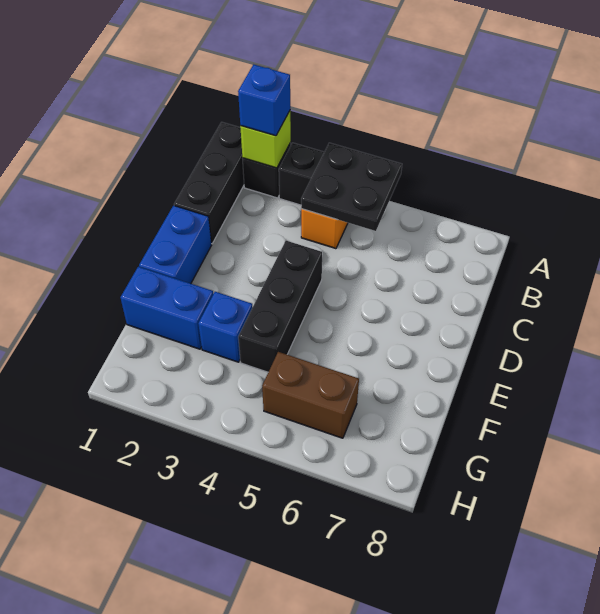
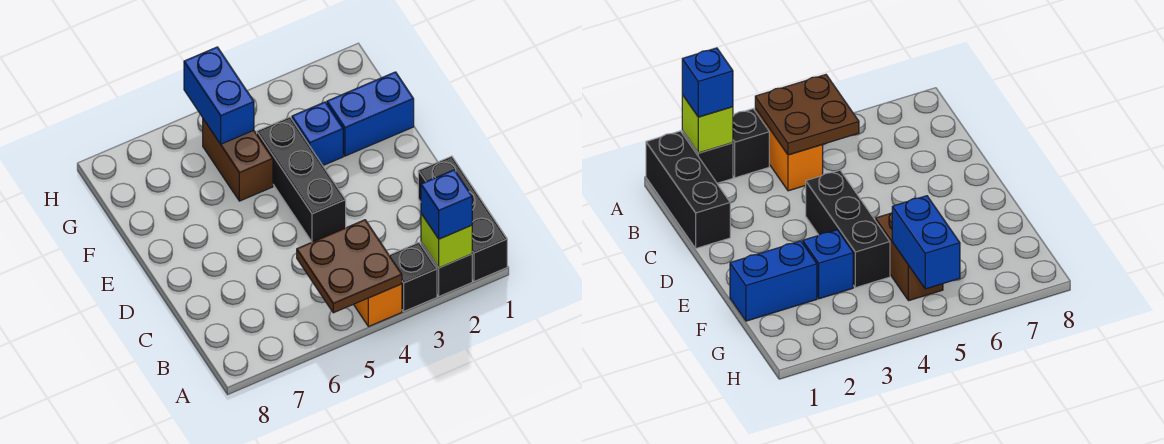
black plate A4:B5 level 2 -> brown plate A4:B5 level 2
blue brick D1:E1 level 1 -> blue brick G5:H5 level 2
brown brick G5:G6 level 1 -> brown brick F5:G5 level 1

